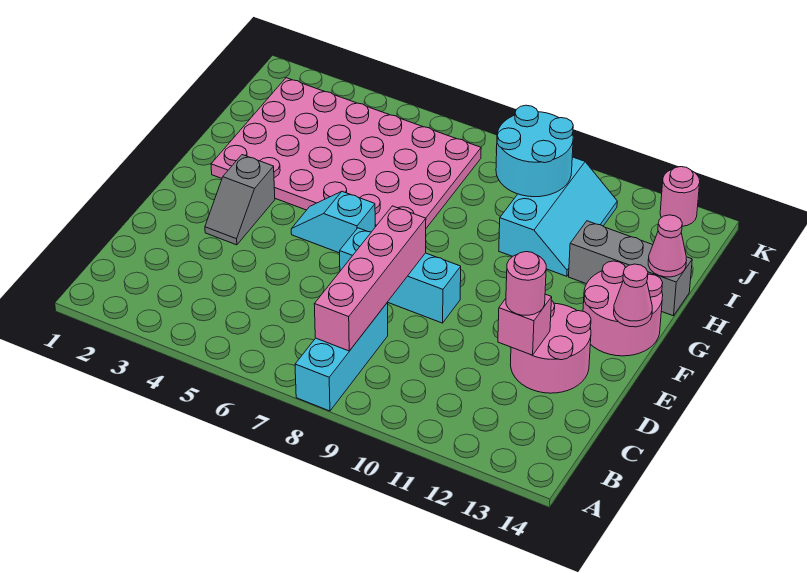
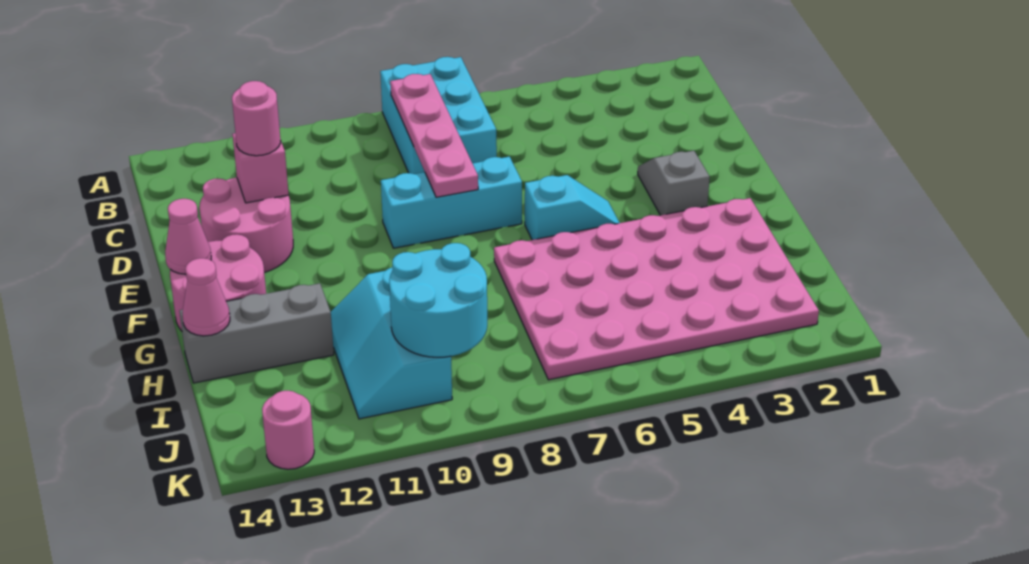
cyan brick A8:C8 level 1 -> cyan brick A7:C8 level 1
pink brick B8:E8 level 2 -> pink plate B8:E8 level 2

